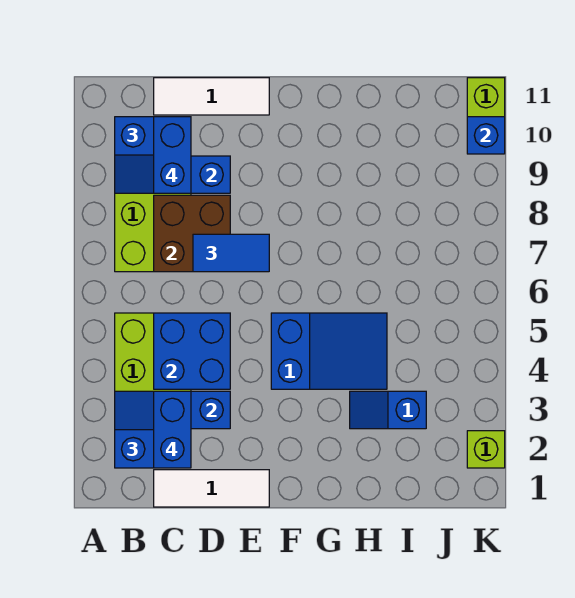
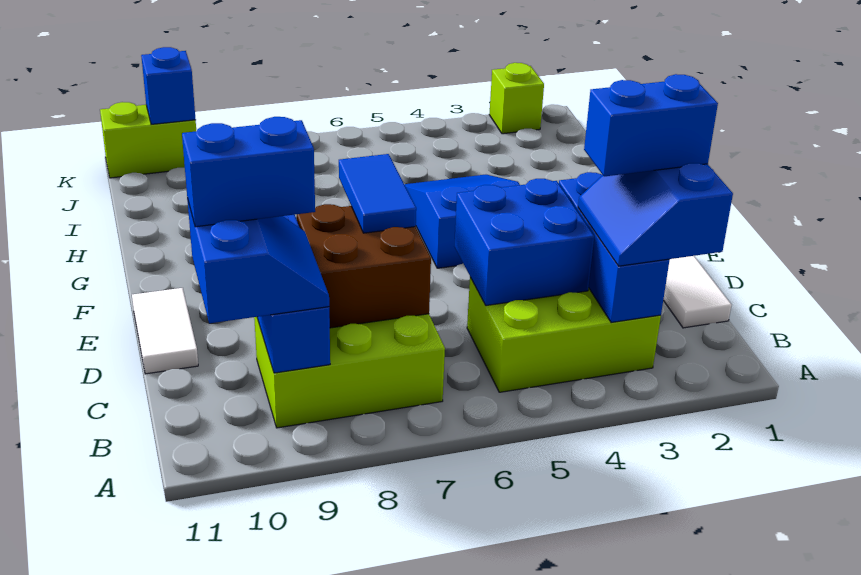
white tile C11:E11 level 1 -> white tile D11:E11 level 1
blue slope H3:I3 level 1 top I -> none

